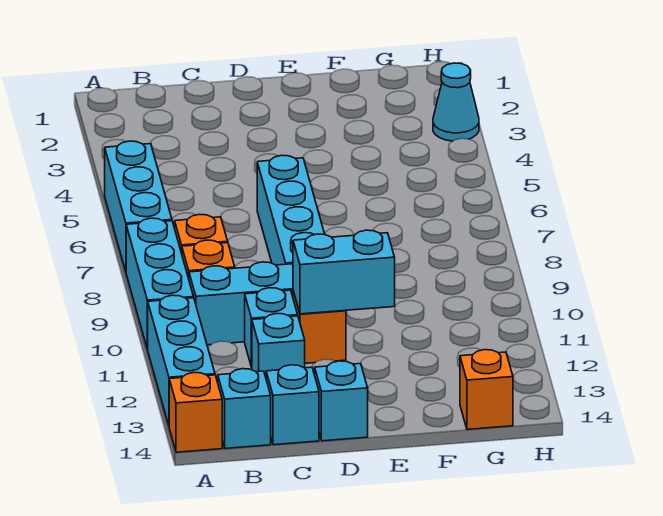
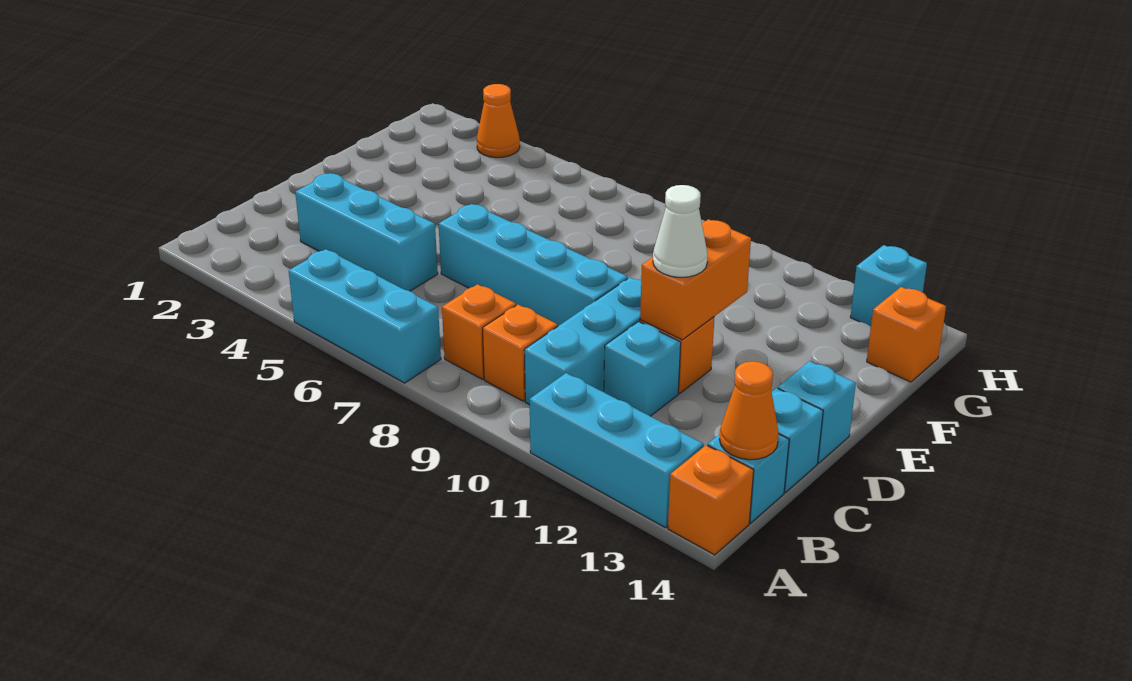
cyan brick A8:A10 level 1 -> cyan brick C3:C5 level 1
none -> orange cone B14 level 2
cyan brick C12 level 1 -> cyan brick H13 level 1
cyan brick D11:E11 level 2 -> orange brick D11:E11 level 2
none -> white cone D11 level 3
cyan cone H3 level 1 -> orange cone H3 level 1

